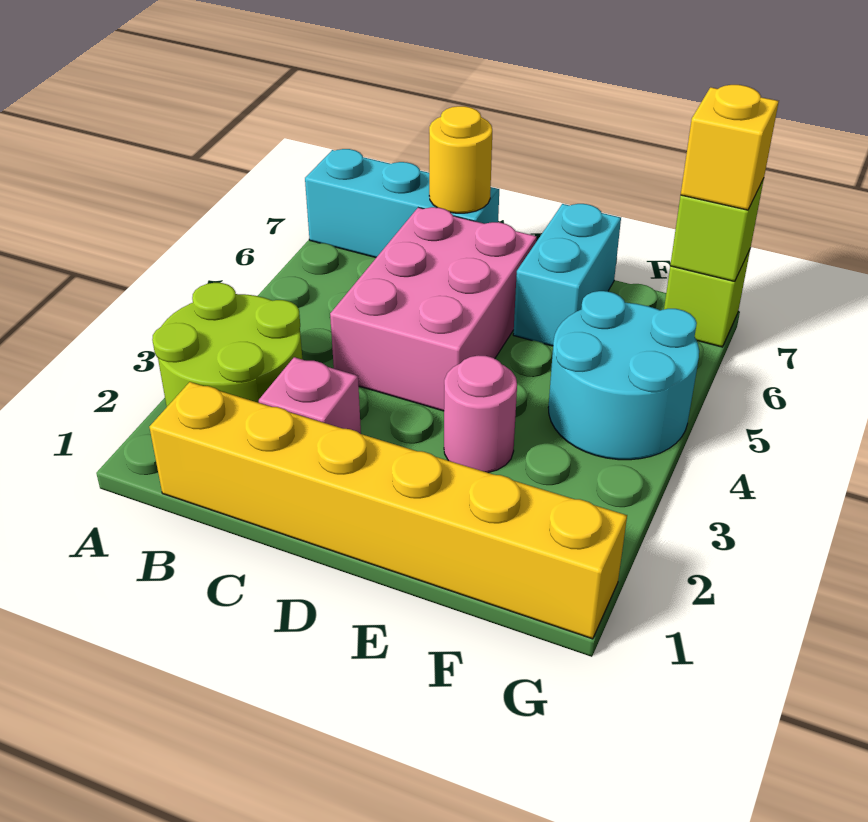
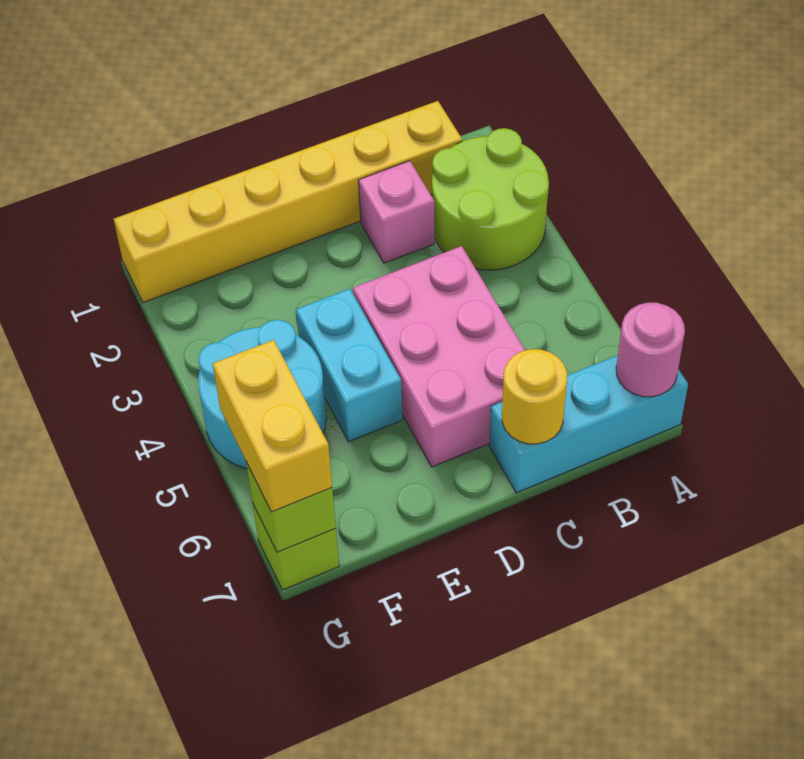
pink round brick E3 level 1 -> pink round brick A7 level 2
cyan brick E6:E7 level 1 -> cyan brick E4:E5 level 1
yellow brick G7 level 3 -> yellow brick G6:G7 level 3

